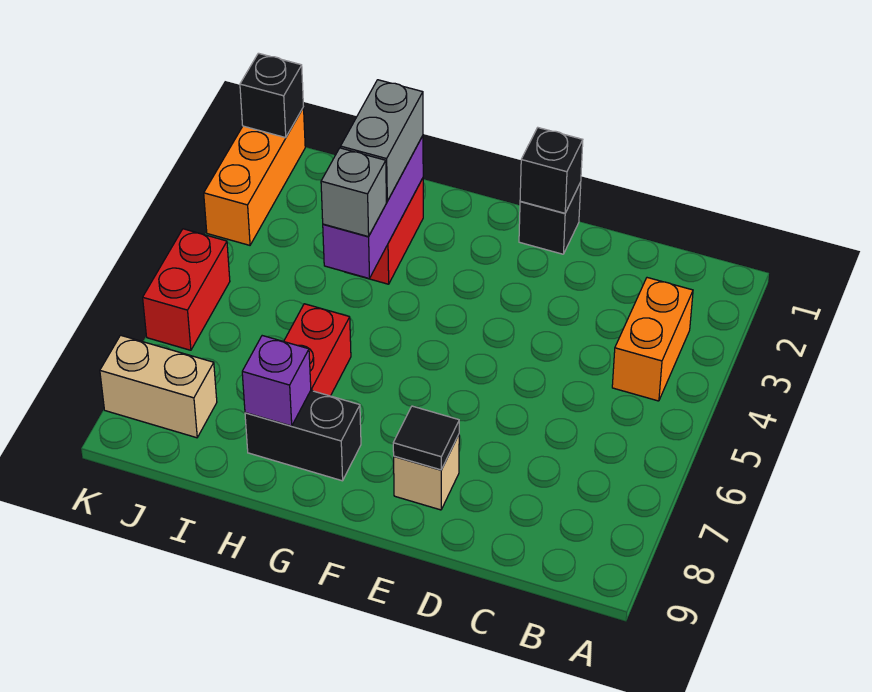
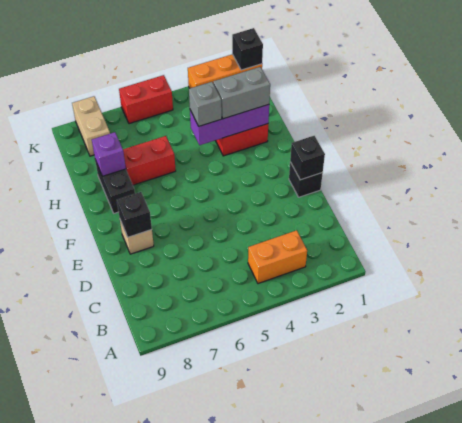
black tile E8 level 2 -> black brick E8 level 2

